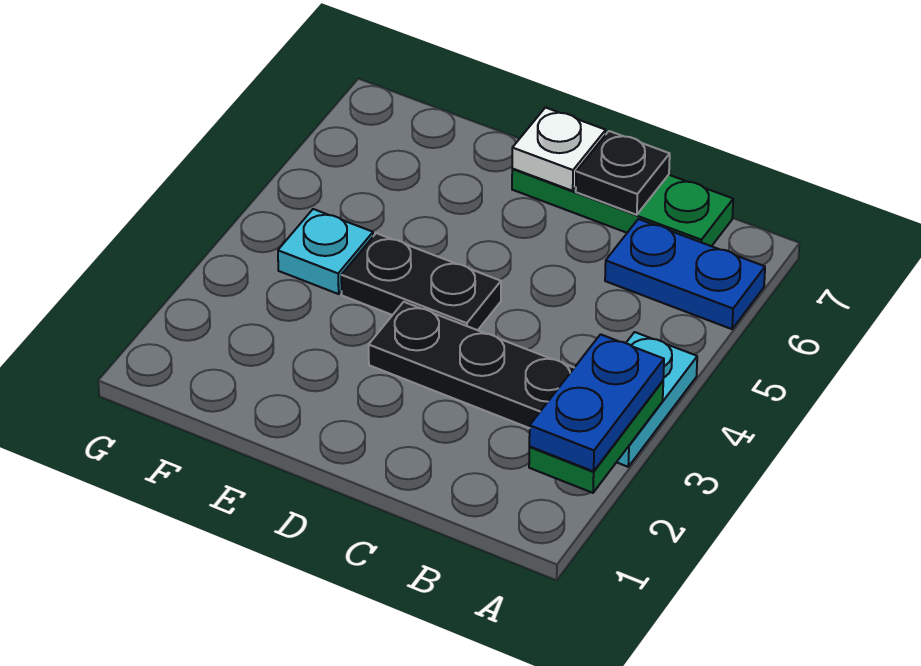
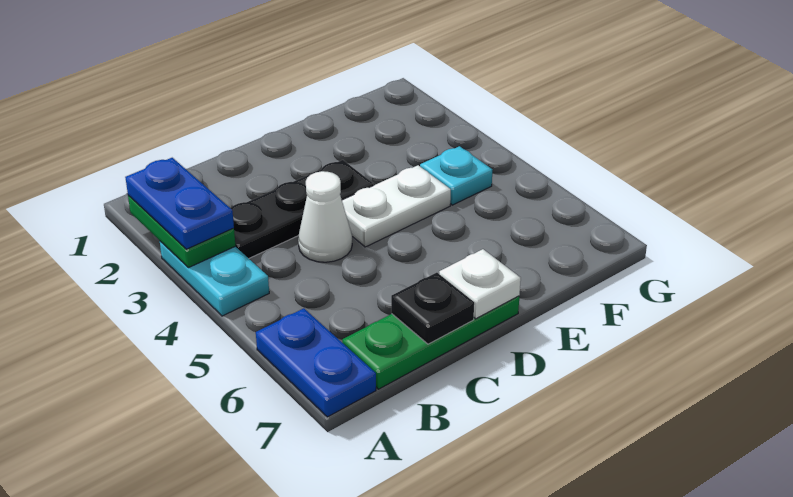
blue plate A6:B6 level 1 -> blue plate A6:A7 level 1
none -> white cone C4 level 1
black plate D4:E4 level 1 -> white plate D4:E4 level 1

